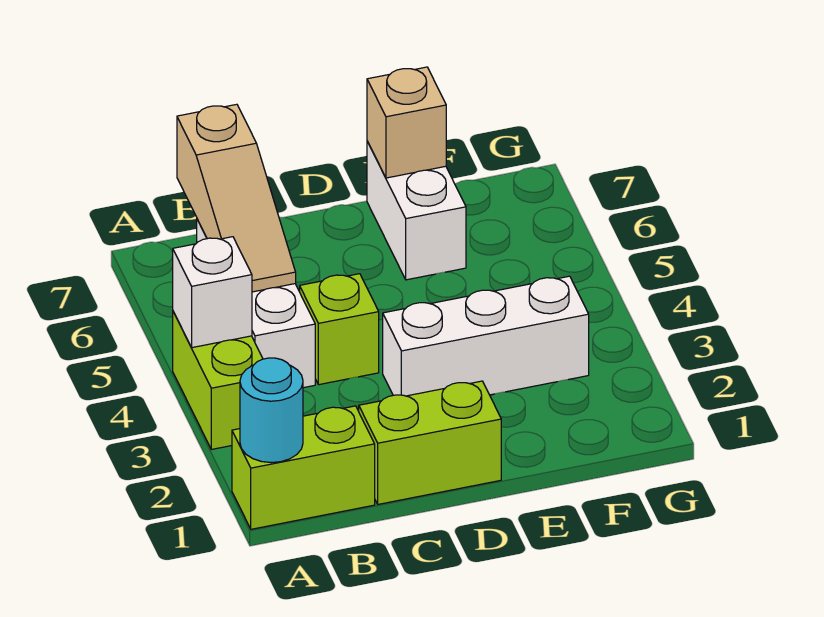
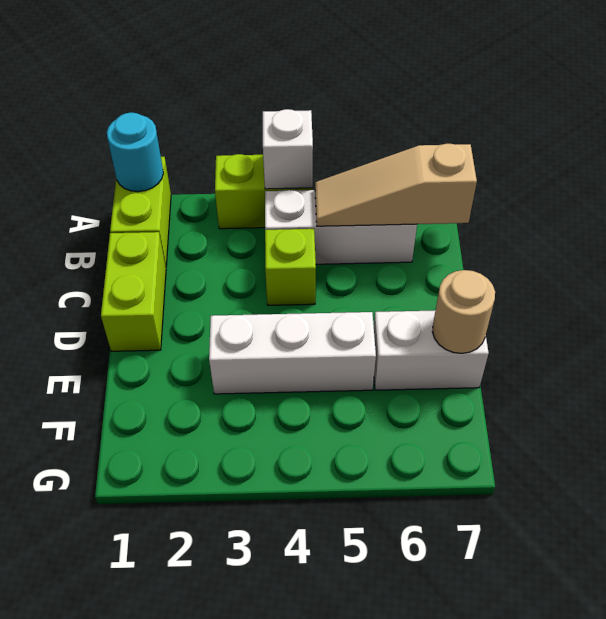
white brick D3:F3 level 1 -> white brick E3:E5 level 1
tan brick E7 level 2 -> tan round brick E7 level 2

